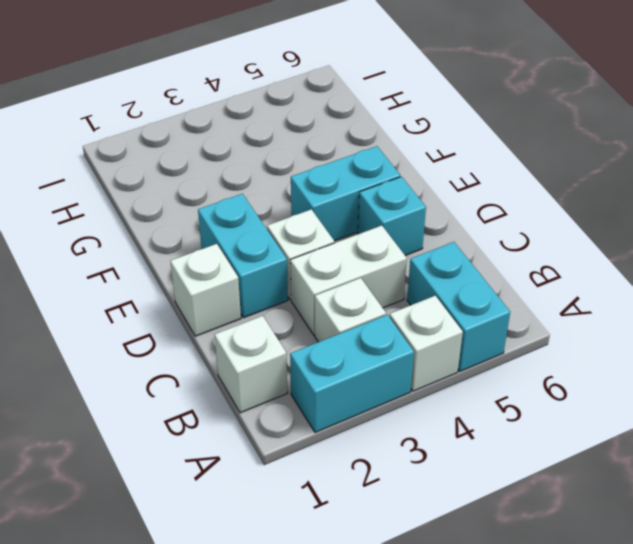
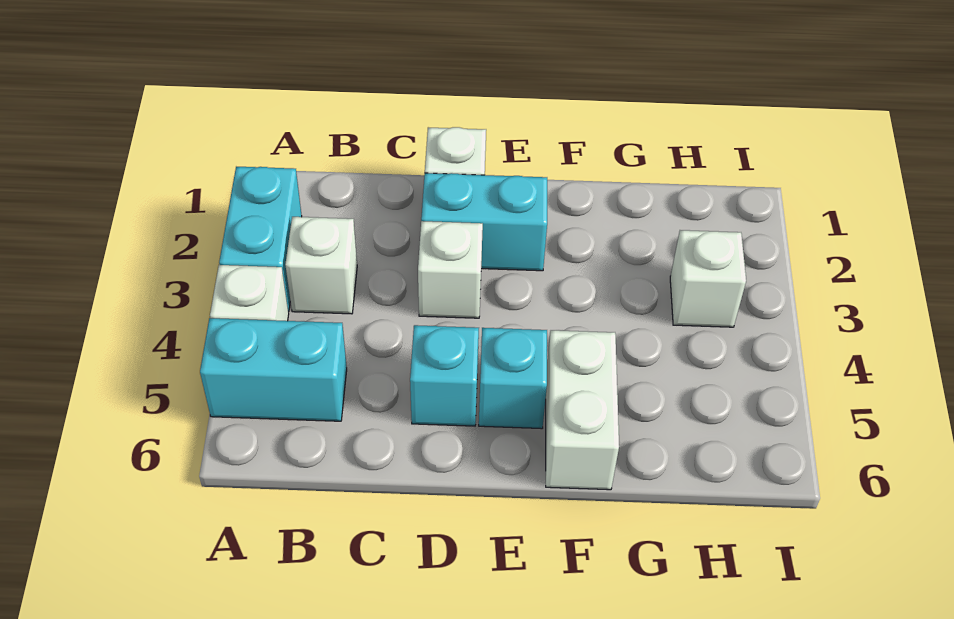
white brick B1 level 1 -> white brick H3 level 1
white brick C3:C4 level 1 -> white brick F5:F6 level 1
cyan brick E4:E5 level 1 -> cyan brick E5 level 1

